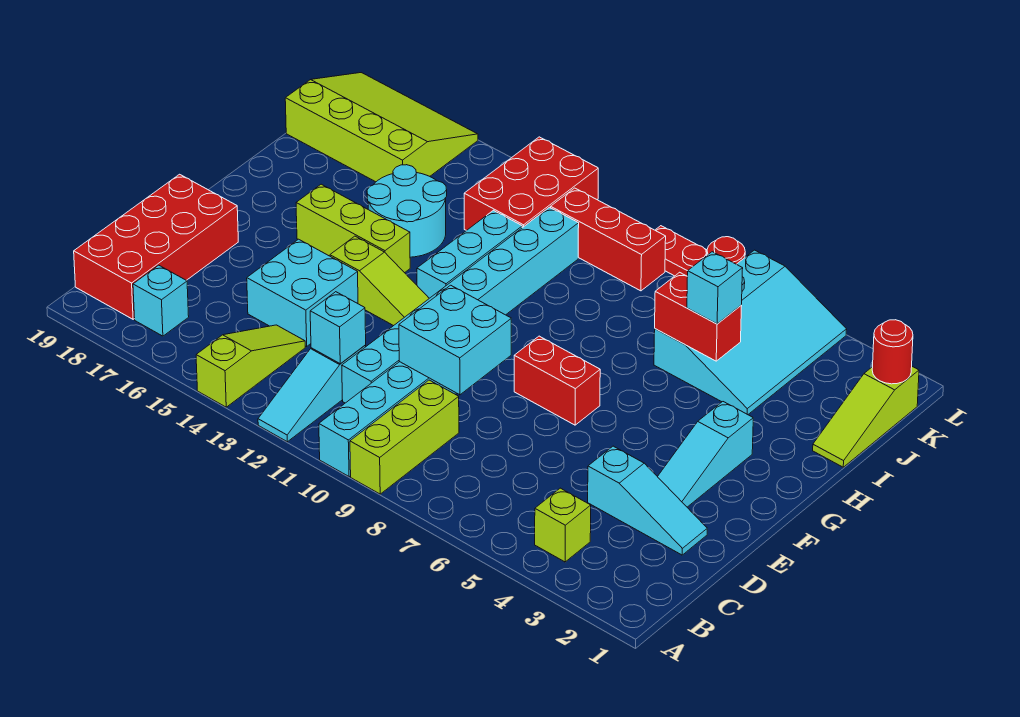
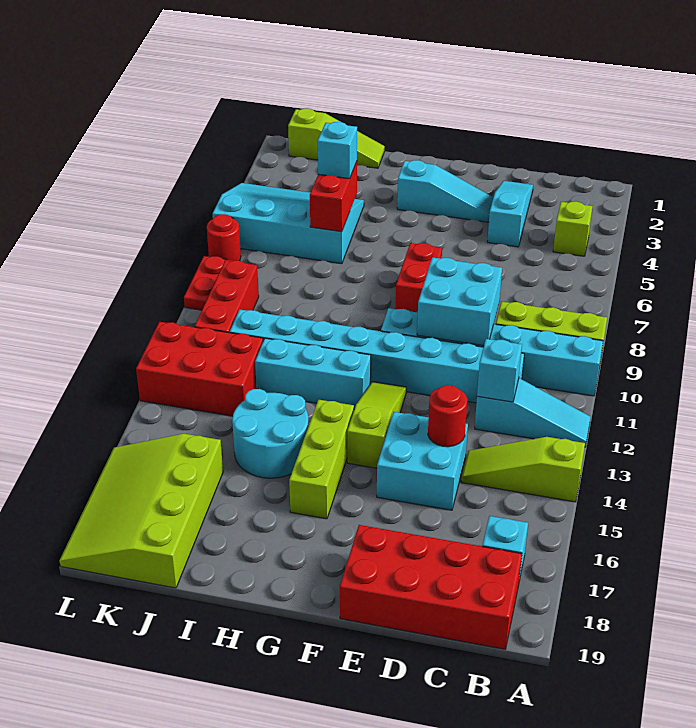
red round brick K1 level 2 -> red round brick D14 level 2

